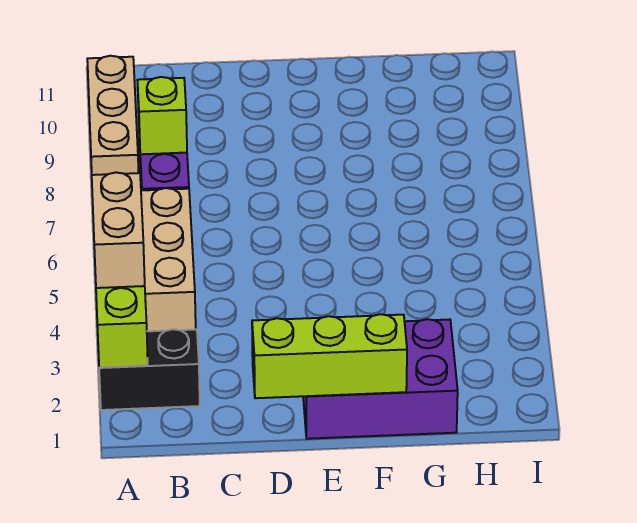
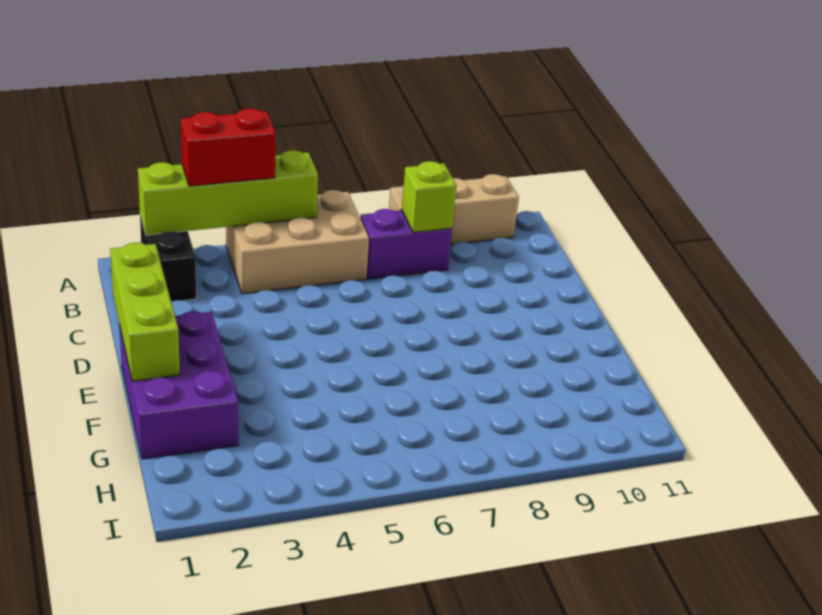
tan brick A3:A4 level 3 -> red brick A3:A4 level 3

